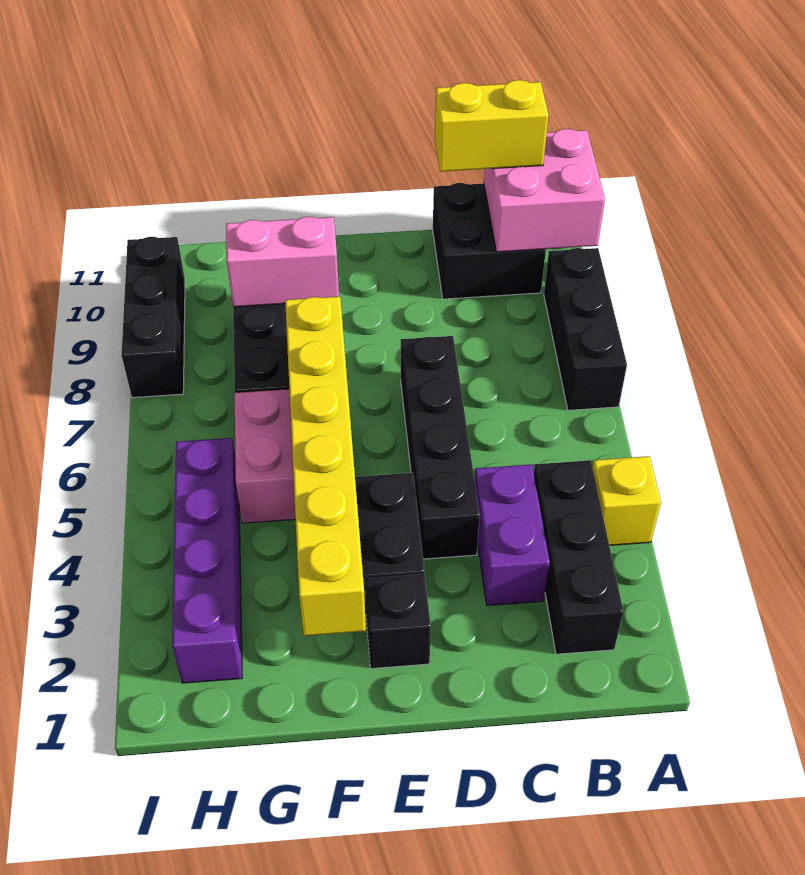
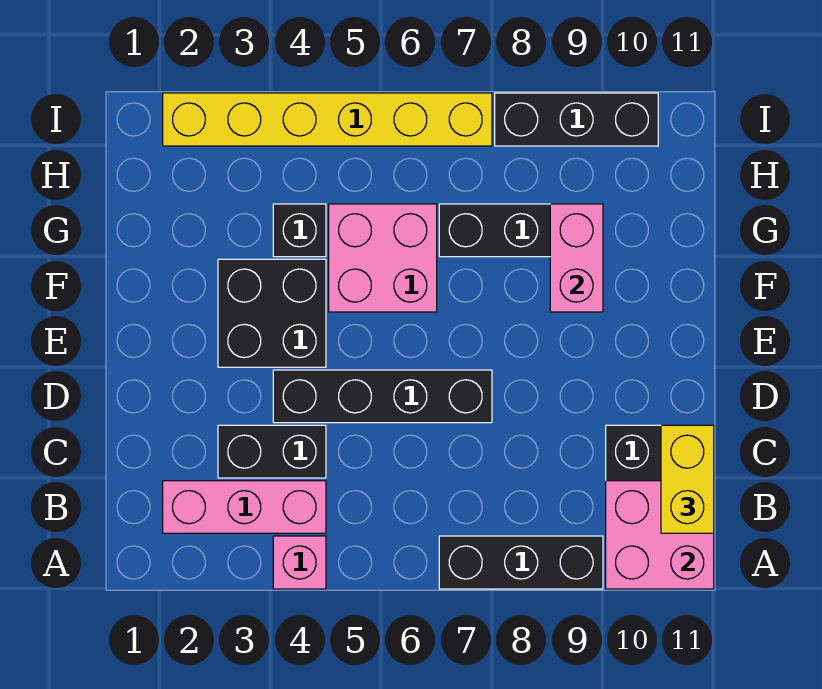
yellow brick A4 level 1 -> pink brick A4 level 1
black brick B2:B4 level 1 -> pink brick B2:B4 level 1
purple brick C3:C4 level 1 -> black brick C3:C4 level 1
black brick E2 level 1 -> black brick G4 level 1
yellow brick F2:F7 level 2 -> yellow brick I2:I7 level 1
purple brick H2:H5 level 1 -> none

